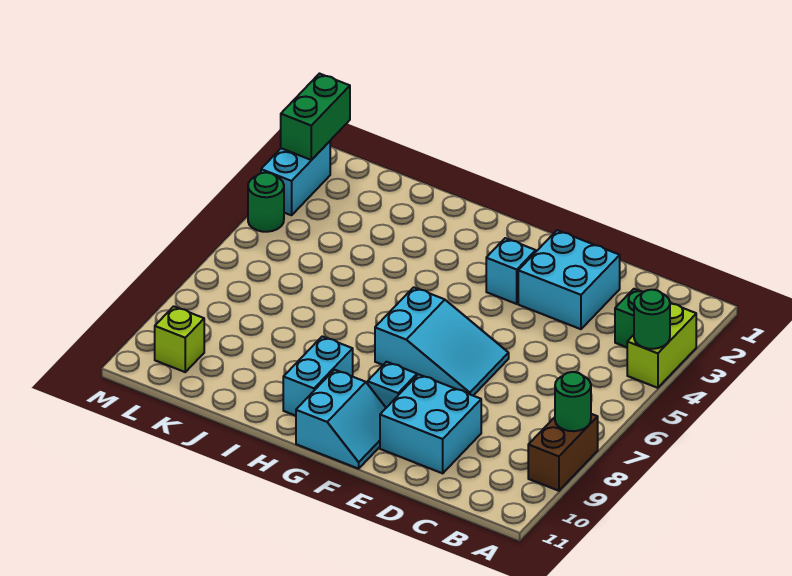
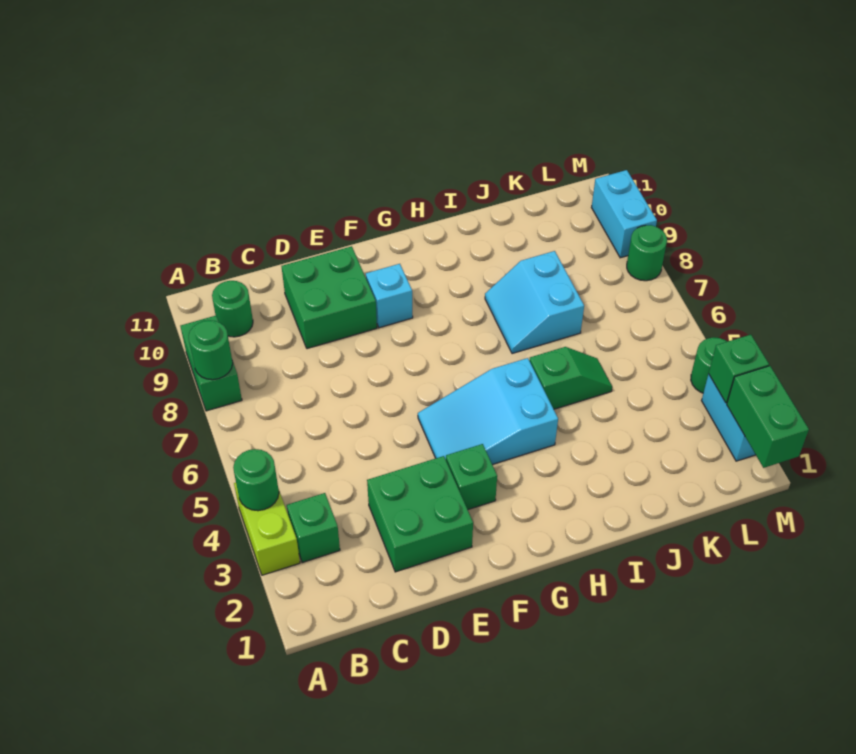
brown brick A8:A9 level 1 -> green brick A8:A9 level 1
none -> green round brick B10 level 1
cyan brick D2:E3 level 1 -> green brick D2:E3 level 1
cyan brick D9:E10 level 1 -> green brick D9:E10 level 1
cyan slope E6:G7 level 1 top G -> cyan slope F4:H5 level 1 top H
cyan brick F3 level 1 -> green brick F3 level 1
cyan slope F10:G11 level 1 top G -> cyan slope I7:J8 level 1 top J
cyan brick H9:H10 level 1 -> cyan brick M9:M10 level 1
none -> green slope I5:J5 level 1 top I
lime brick L10 level 1 -> none
none -> green brick M3 level 2
none -> green round brick M8 level 1

